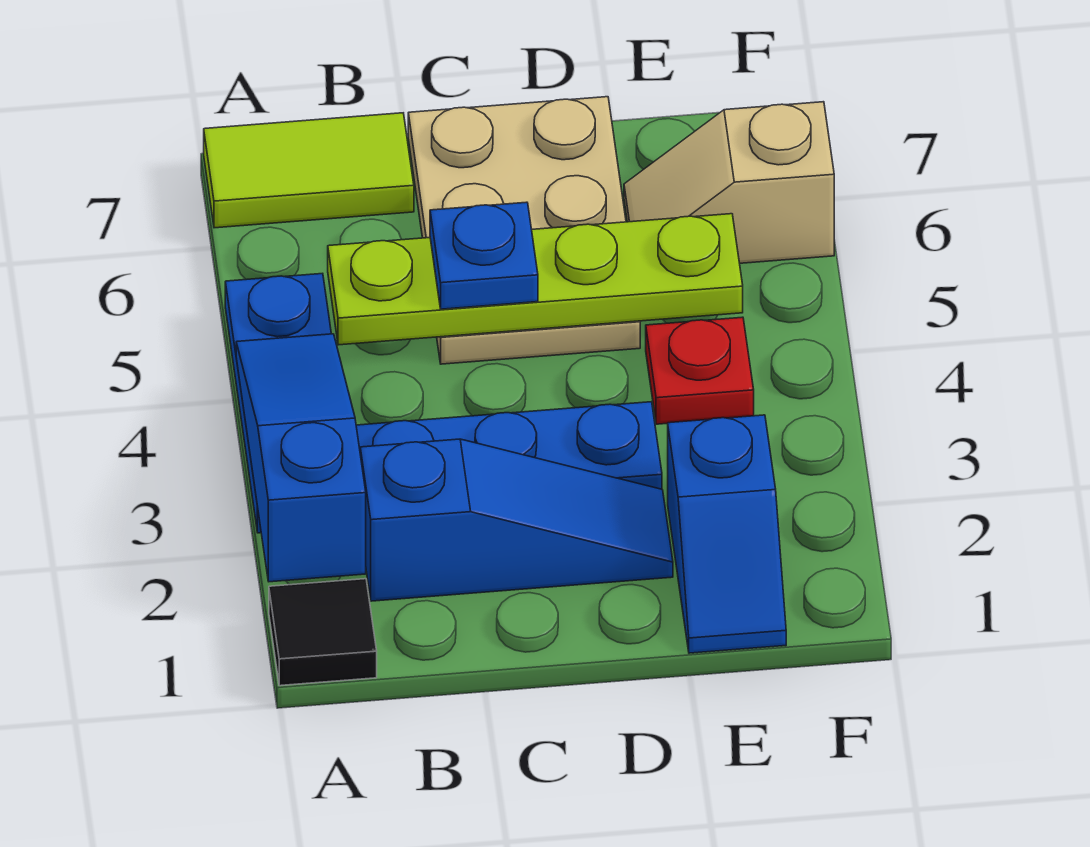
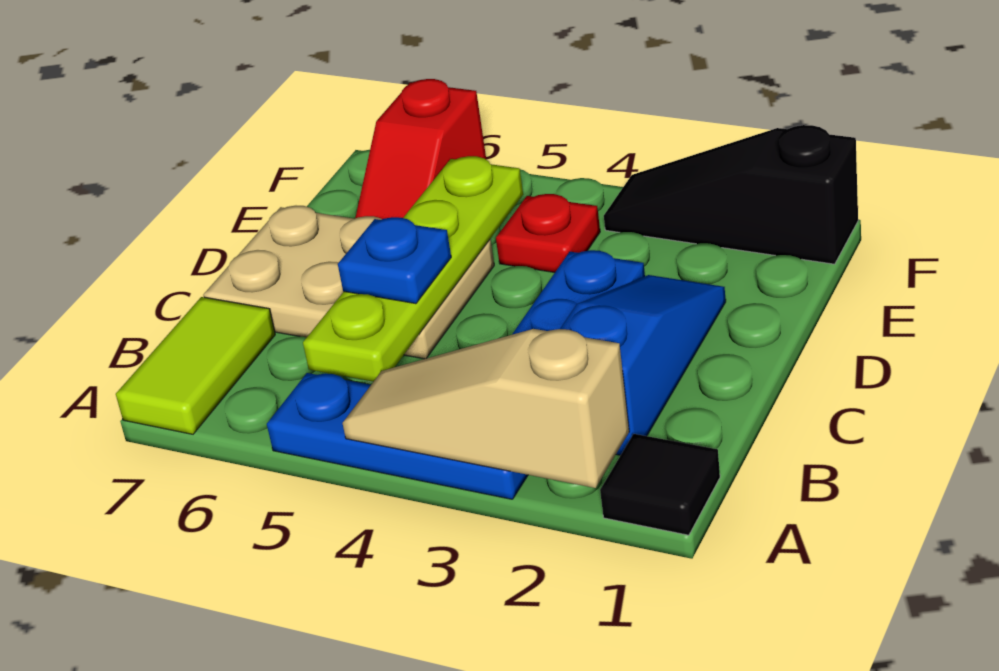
blue slope A2:A4 level 2 top 2 -> tan slope A2:A4 level 2 top 2
blue slope E1:E2 level 1 top 2 -> none
tan slope E6:F6 level 1 top F -> red slope E6:F6 level 1 top F
none -> black slope F1:F3 level 1 top 1

